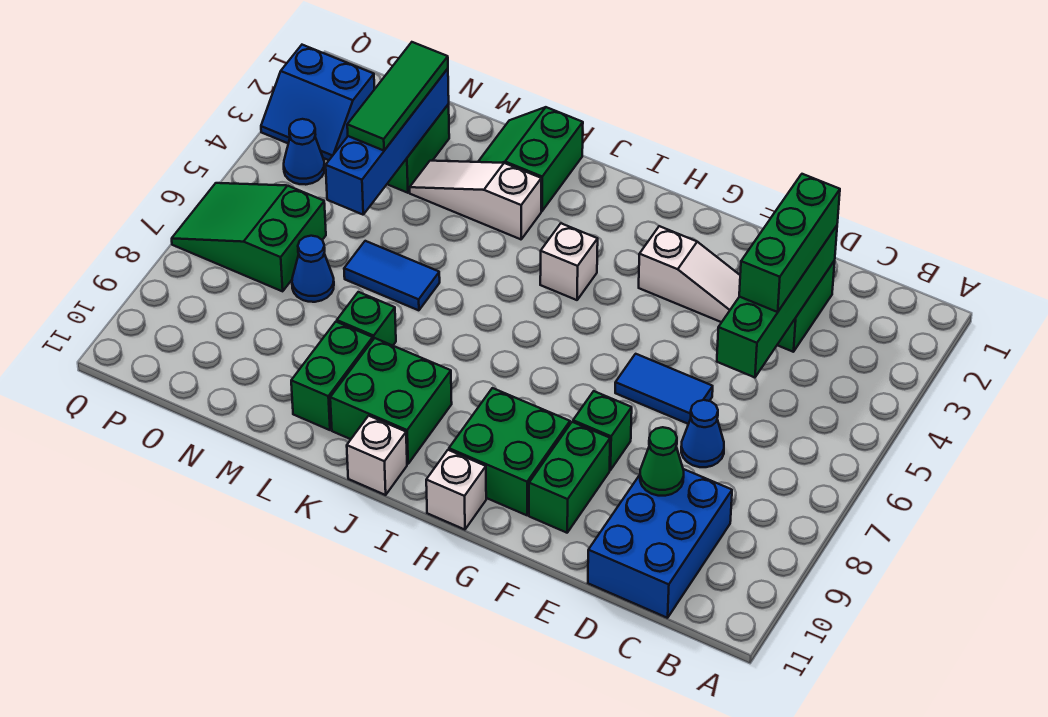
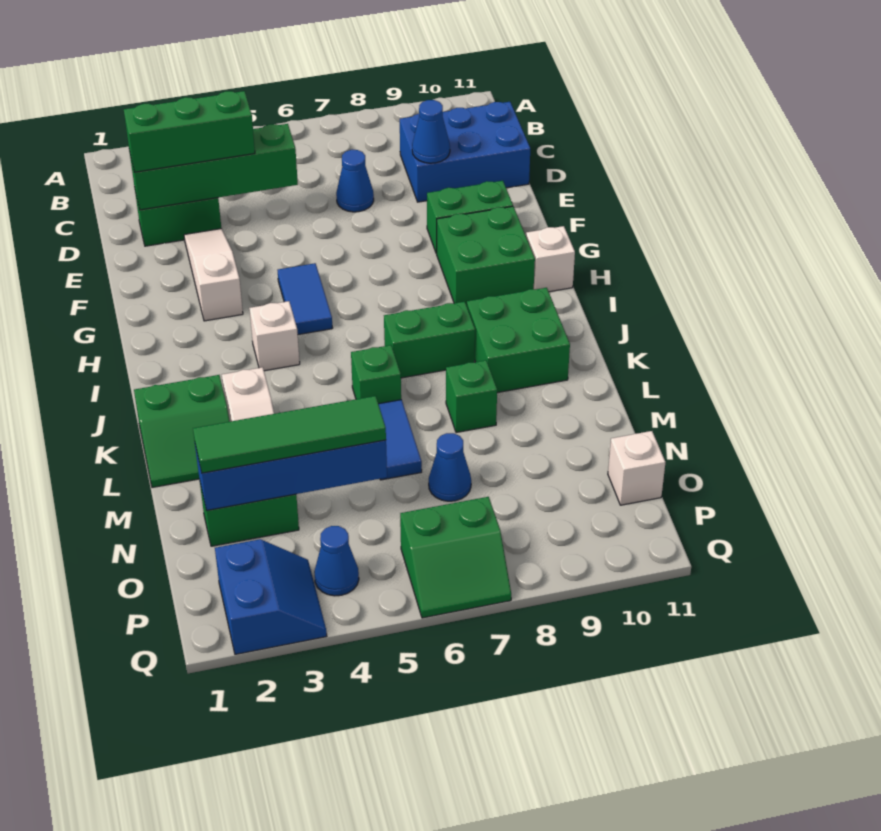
green cone D9 level 2 -> blue cone D9 level 2
blue tile E6:F6 level 1 -> blue tile G5:H5 level 1
green brick F8 level 1 -> green brick K6 level 1
white brick J11 level 1 -> white brick O11 level 1
green brick L9:L10 level 1 -> green brick J7:J8 level 1
green tile N2:N4 level 3 -> green tile N2:N5 level 3
green slope O6:Q7 level 1 top O -> green slope P6:Q7 level 1 top P

